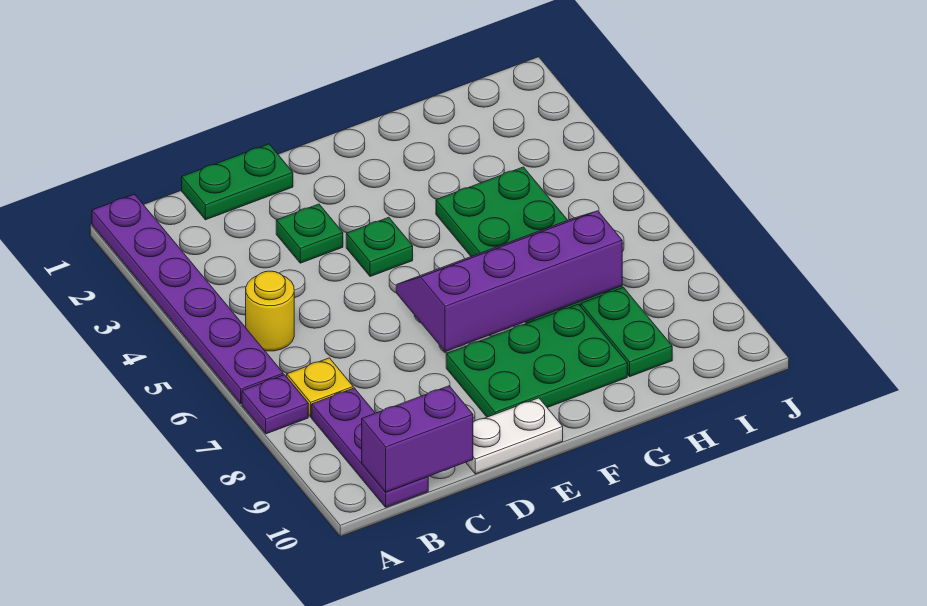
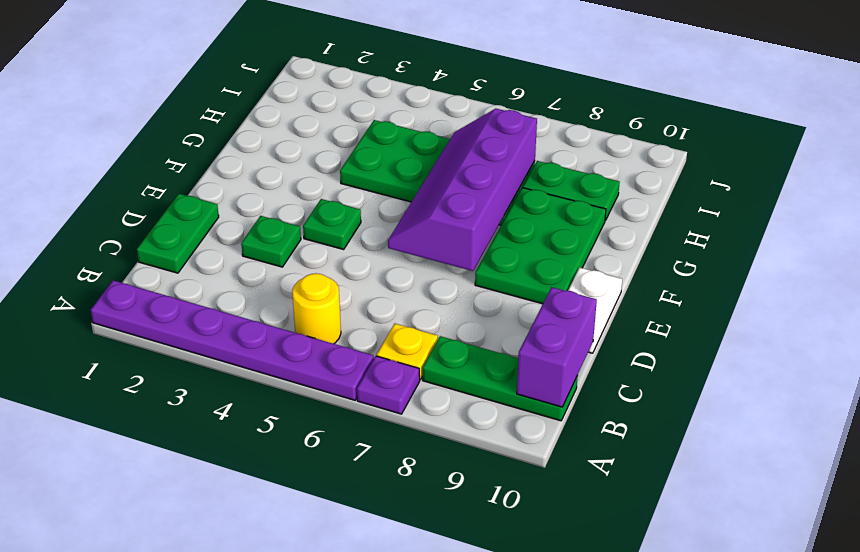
purple plate B8:B10 level 1 -> green plate B8:B10 level 1

